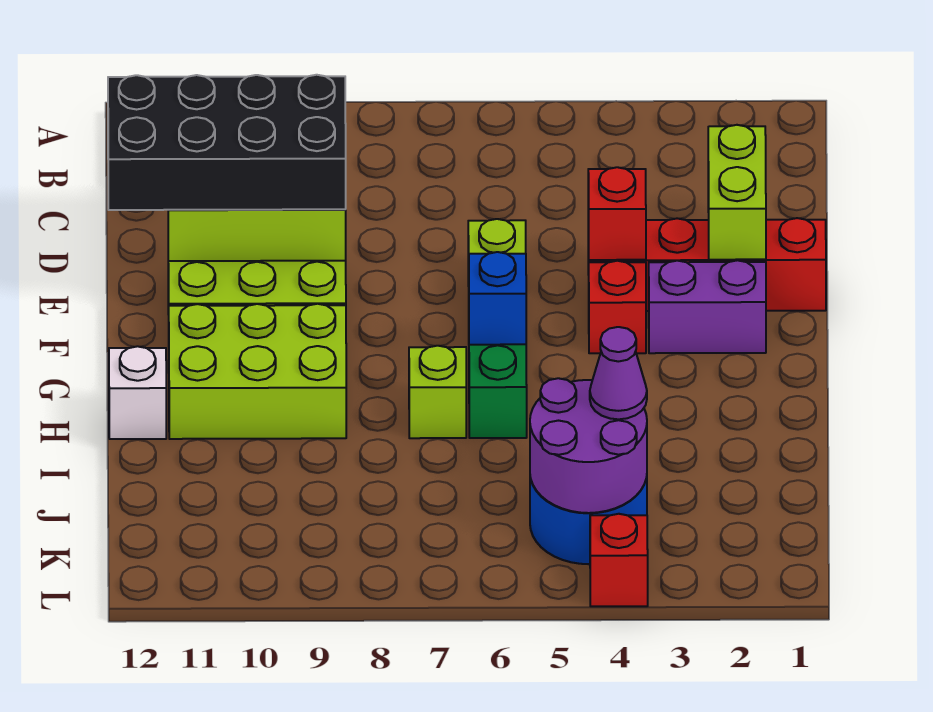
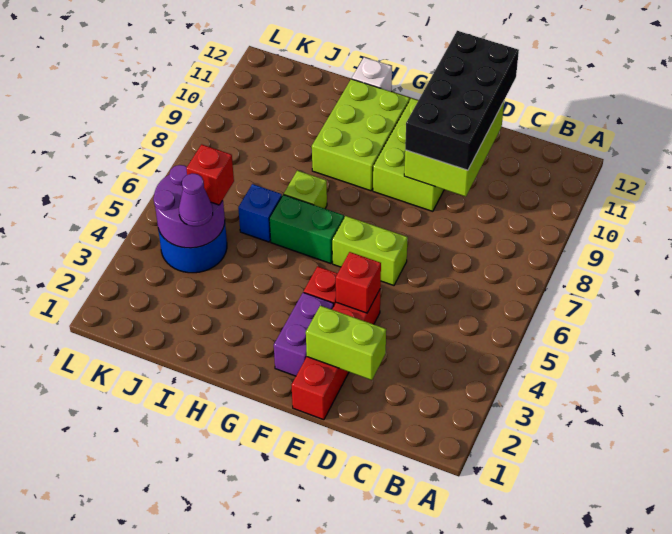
blue brick G6 level 2 -> blue brick I6 level 1
red brick L4 level 1 -> red brick J5 level 3

